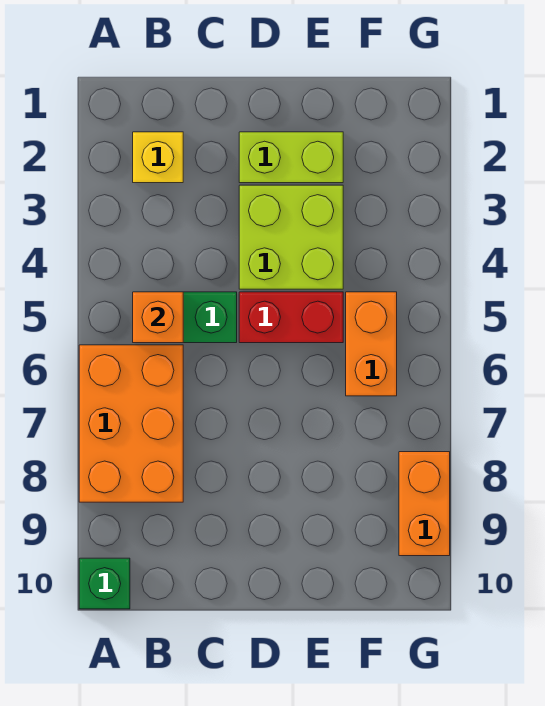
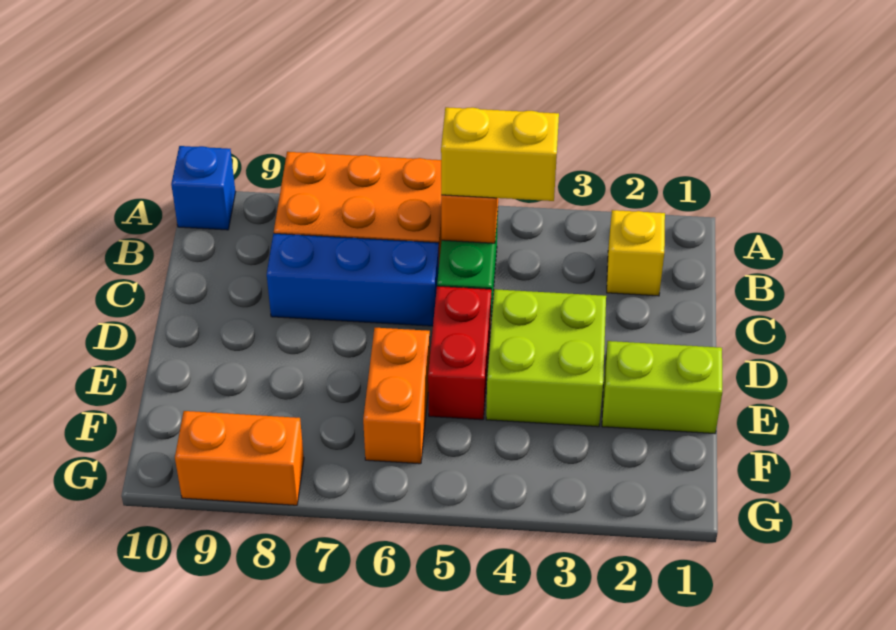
green brick A10 level 1 -> blue brick A10 level 1
none -> yellow brick B4:B5 level 3
none -> blue brick C6:C8 level 1
lime brick D2:E2 level 1 -> lime brick E1:E2 level 1
orange brick F5:F6 level 1 -> orange brick E6:F6 level 1

